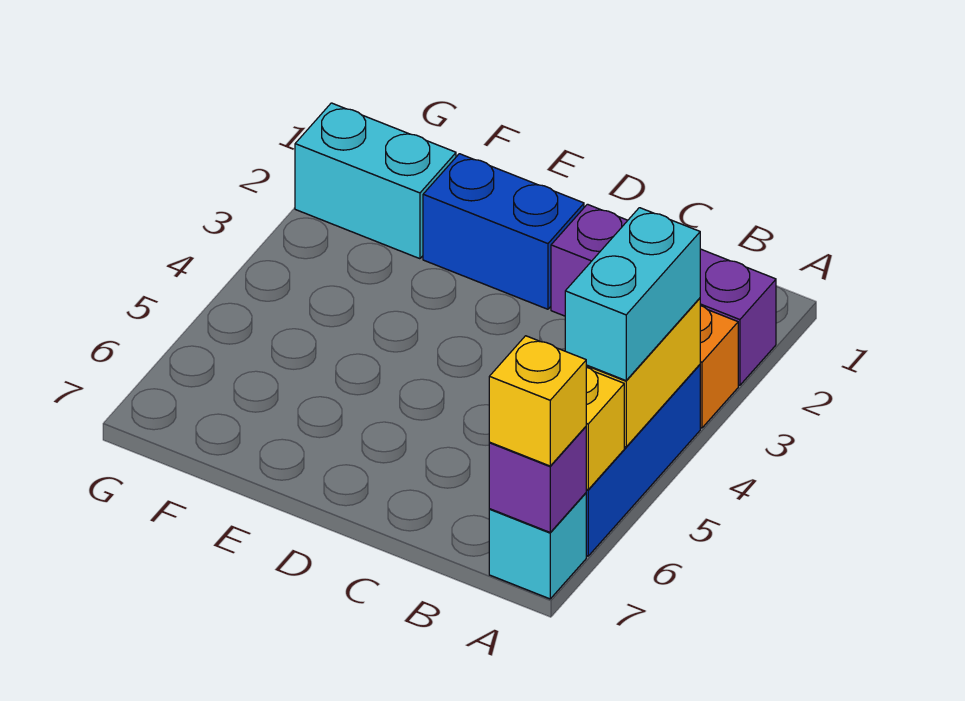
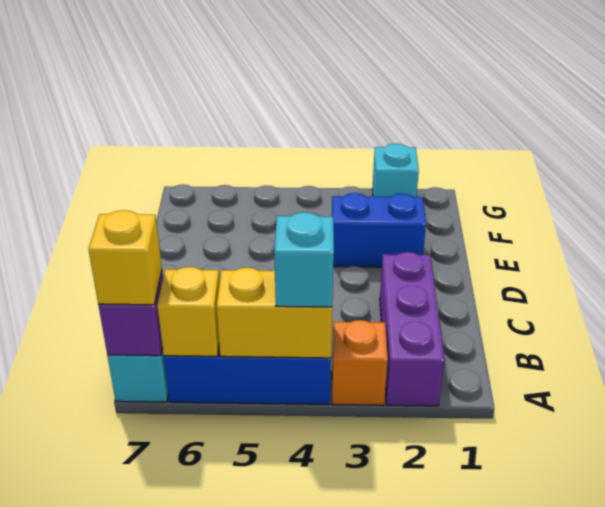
cyan brick A4:A5 level 3 -> cyan brick A4 level 3
blue brick D2:E2 level 1 -> blue brick E2:E3 level 1
cyan brick F2:G2 level 1 -> cyan brick G2 level 1

